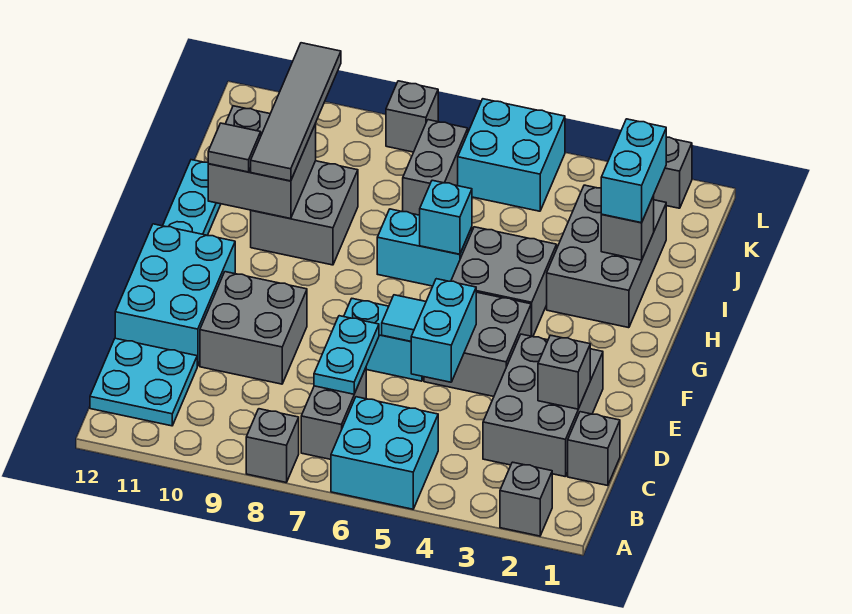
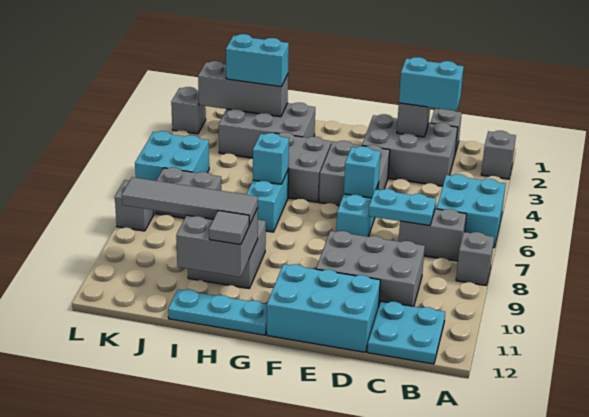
cyan brick D5:E5 level 2 -> cyan brick C2:D2 level 3
grey brick D9:E10 level 1 -> grey brick C9:E10 level 1
cyan tile E6 level 2 -> cyan brick E6 level 2
grey brick I2 level 2 -> grey brick I2:K2 level 2

